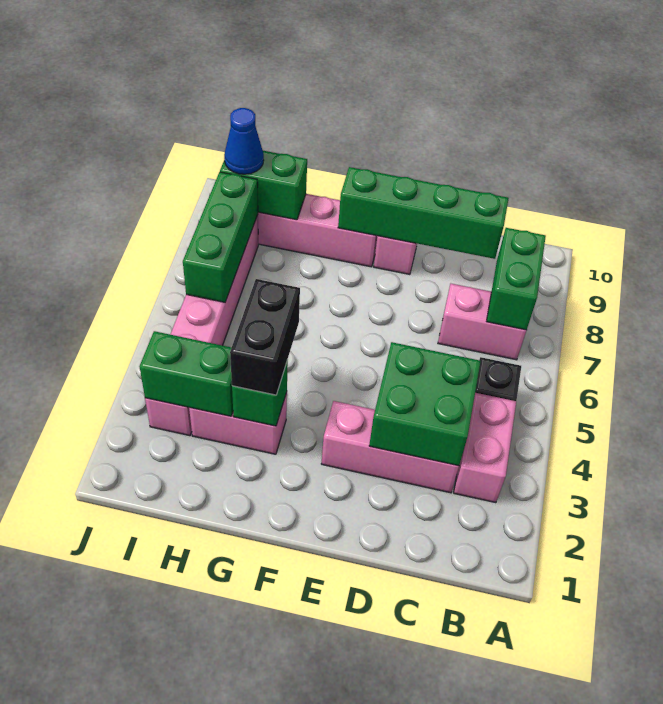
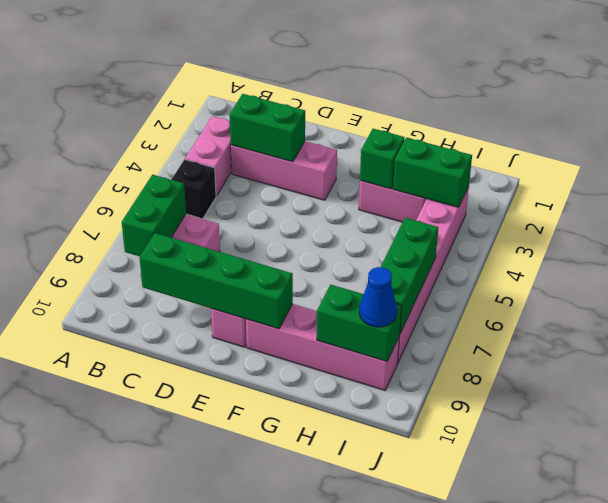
green brick C3:D4 level 2 -> green brick C3:D3 level 2
black brick G3:G4 level 3 -> none

